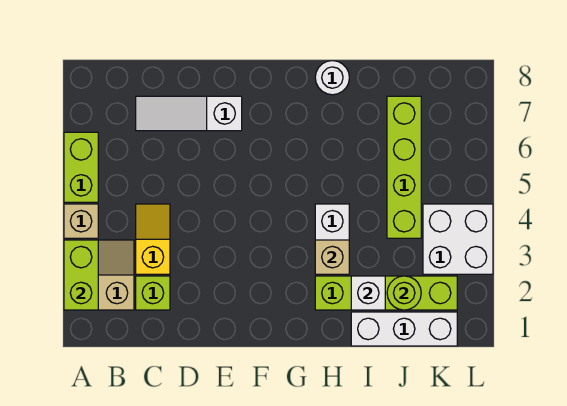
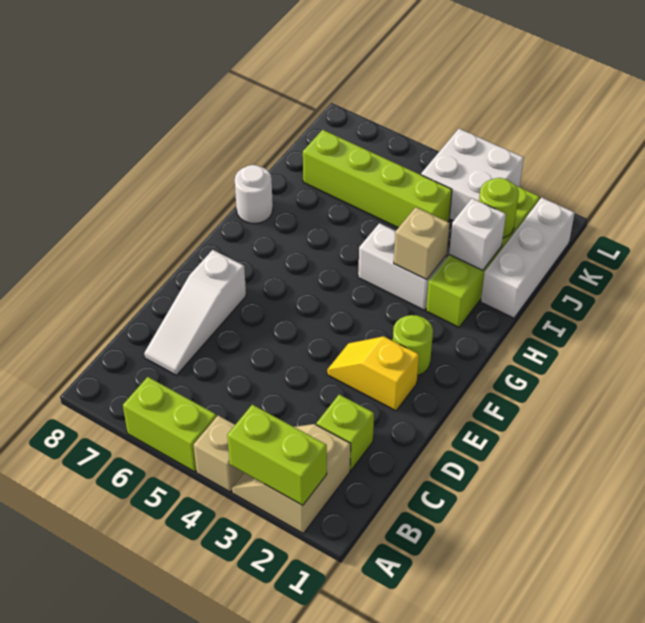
yellow slope C3:C4 level 1 top 3 -> yellow slope E2:E3 level 1 top 2
none -> lime round brick F2 level 1

